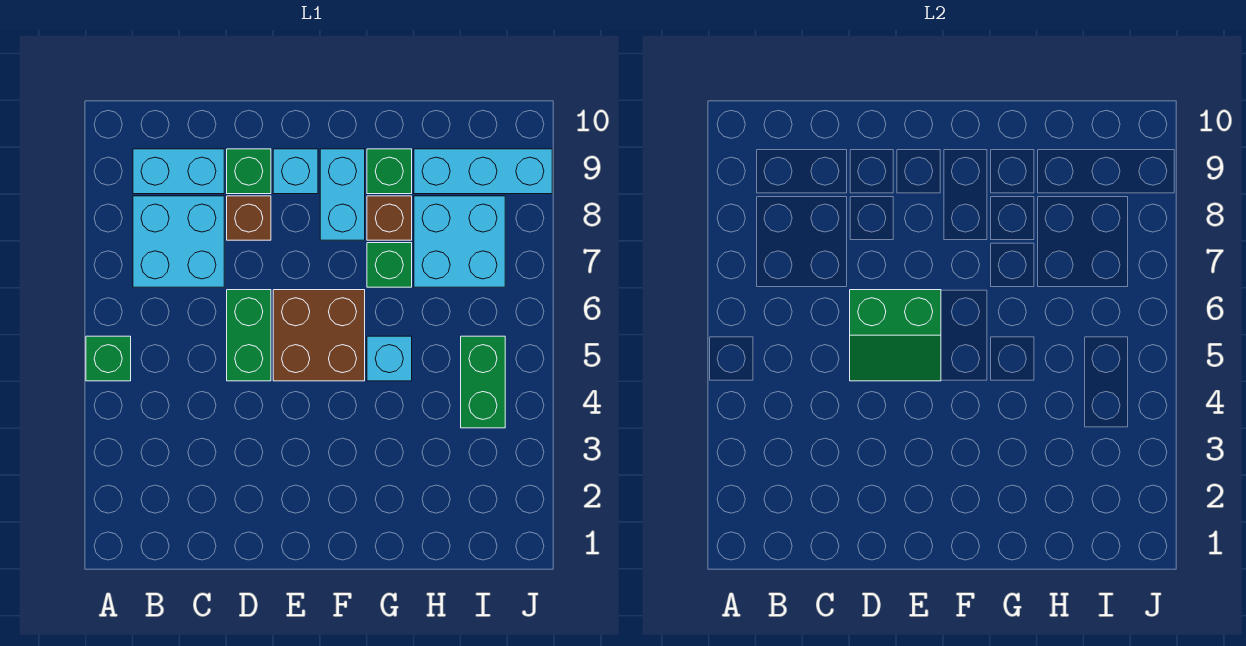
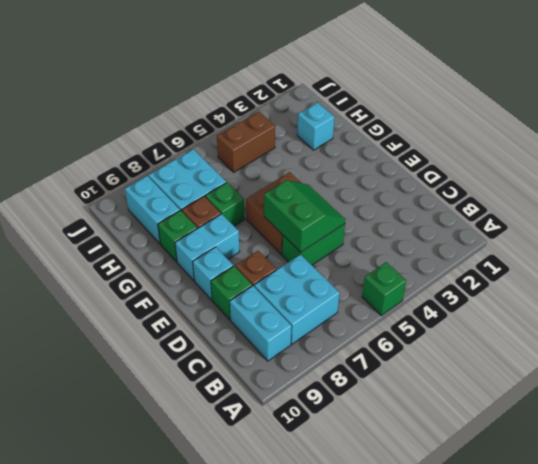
cyan brick G5 level 1 -> cyan brick H2 level 1
cyan brick H9:J9 level 1 -> cyan brick H9:I9 level 1
green brick I4:I5 level 1 -> brown brick I4:I5 level 1

